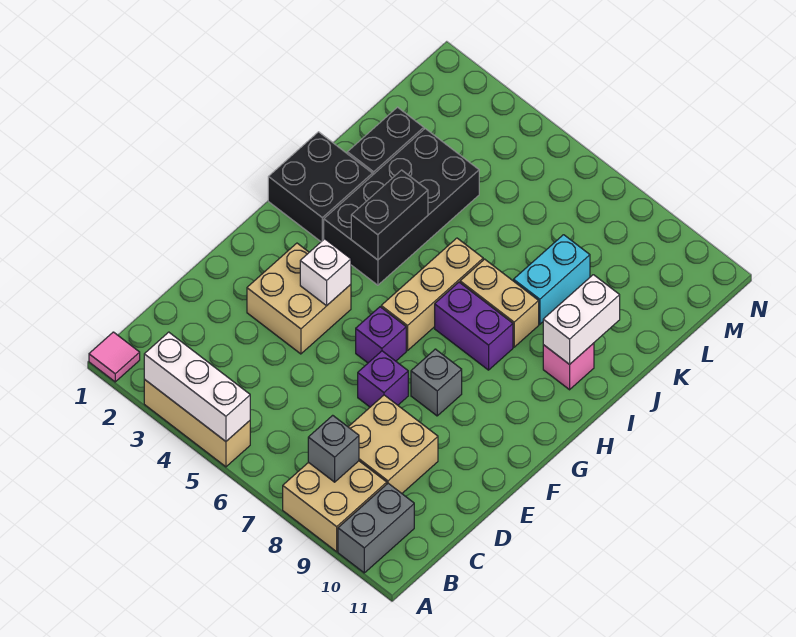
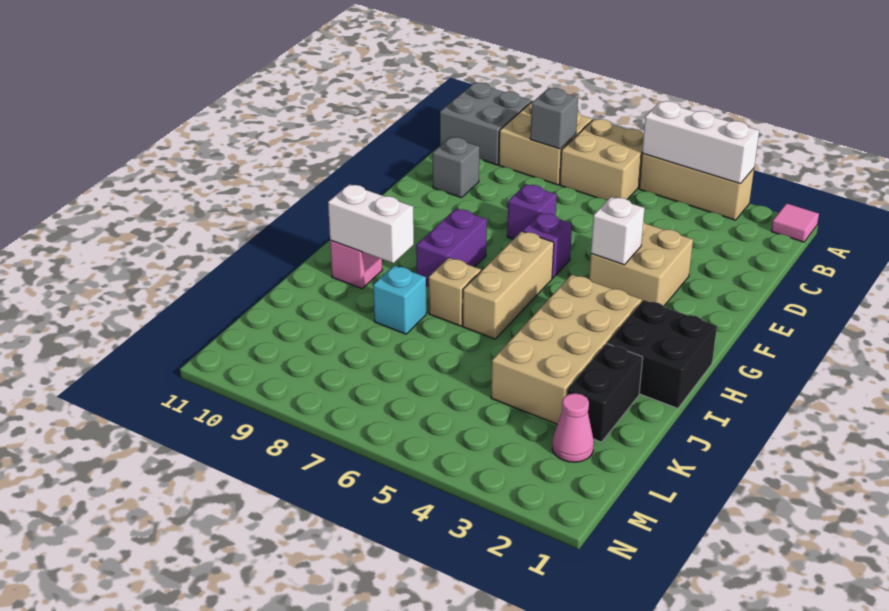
grey brick A10:B10 level 1 -> grey brick A10:B11 level 1
tan brick C8:D9 level 1 -> tan brick A6:B7 level 1
grey brick F8 level 1 -> grey brick D10 level 1
black brick H3:K4 level 1 -> tan brick H3:K4 level 1
black brick H4:I4 level 2 -> none
purple brick H7:H8 level 1 -> purple brick G8:H8 level 1
tan brick I7:I8 level 1 -> tan brick I7 level 1
white brick I10:J10 level 2 -> white brick I9:I10 level 2
cyan brick J8:K8 level 1 -> cyan brick J8 level 1
none -> pink cone L2 level 1

